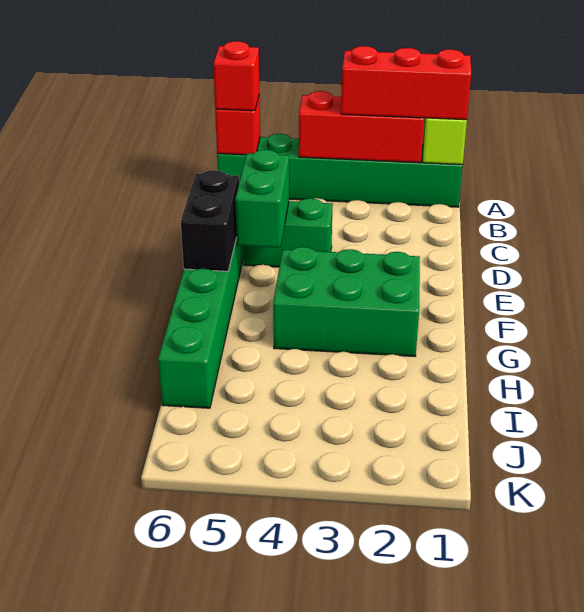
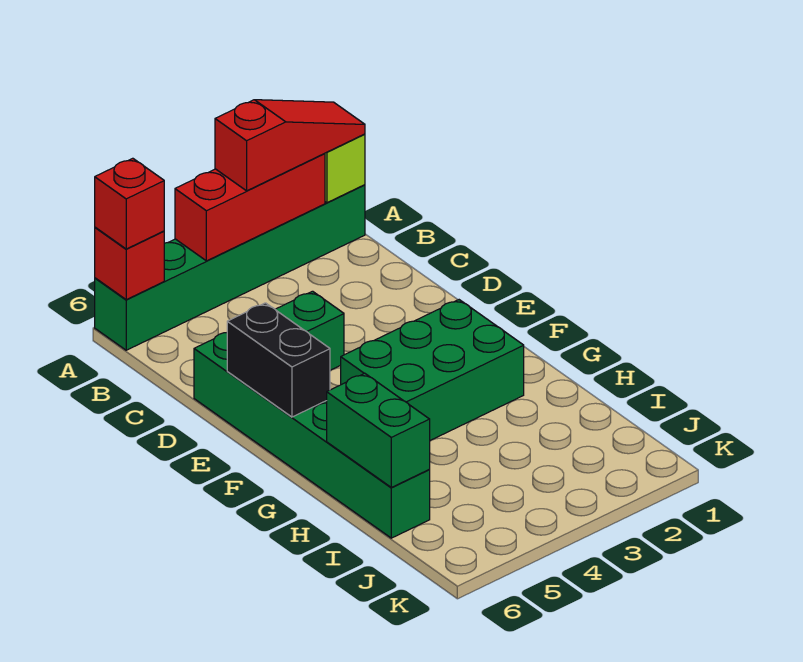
red brick A1:A3 level 3 -> red slope A1:A3 level 3 top 3
green brick D5:E5 level 2 -> green brick H6:I6 level 2

